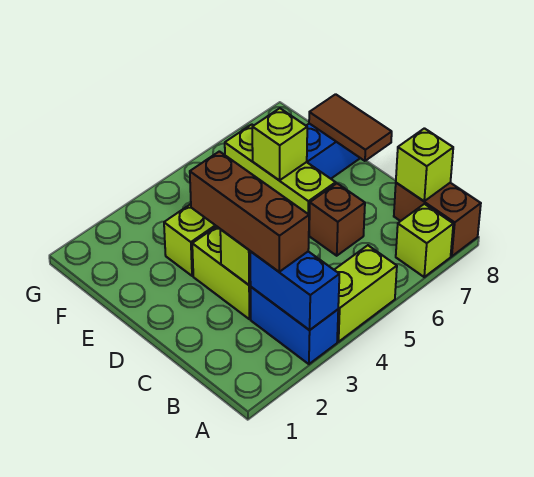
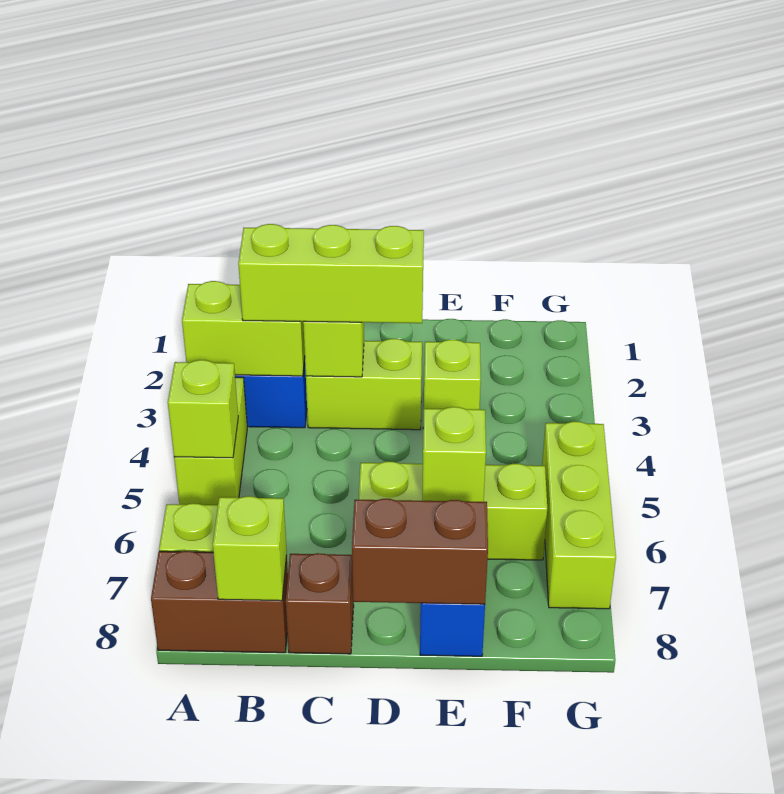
blue brick A3:B3 level 2 -> lime brick A3:B3 level 2
none -> lime brick A5 level 2
brown brick B3:D3 level 3 -> lime brick B3:D3 level 3
brown brick C6 level 1 -> brown brick C8 level 1
brown tile D8:E8 level 2 -> brown brick D8:E8 level 2
none -> lime brick G5:G7 level 1

